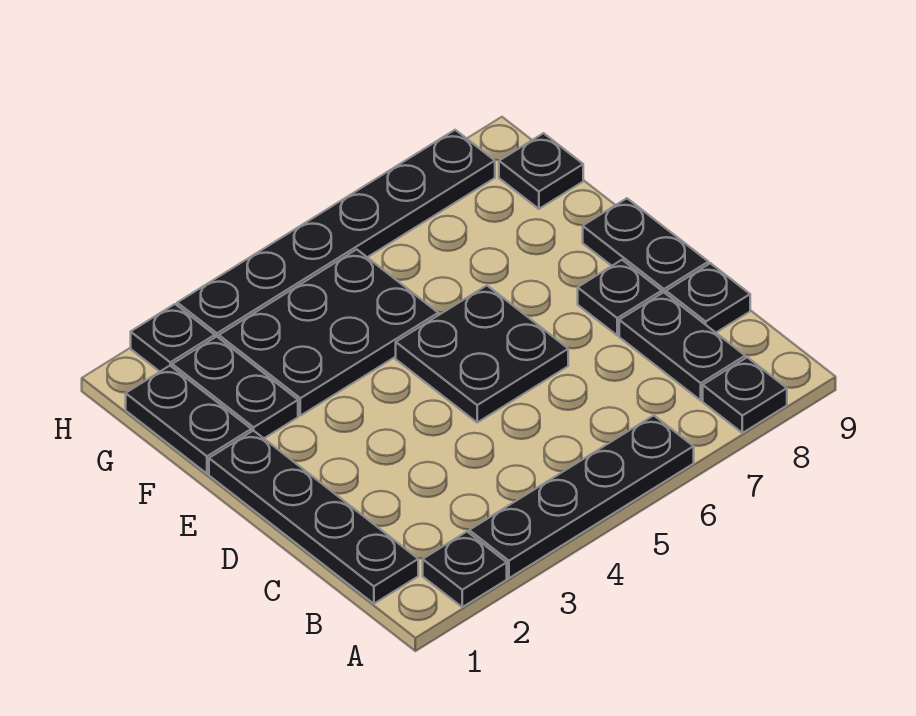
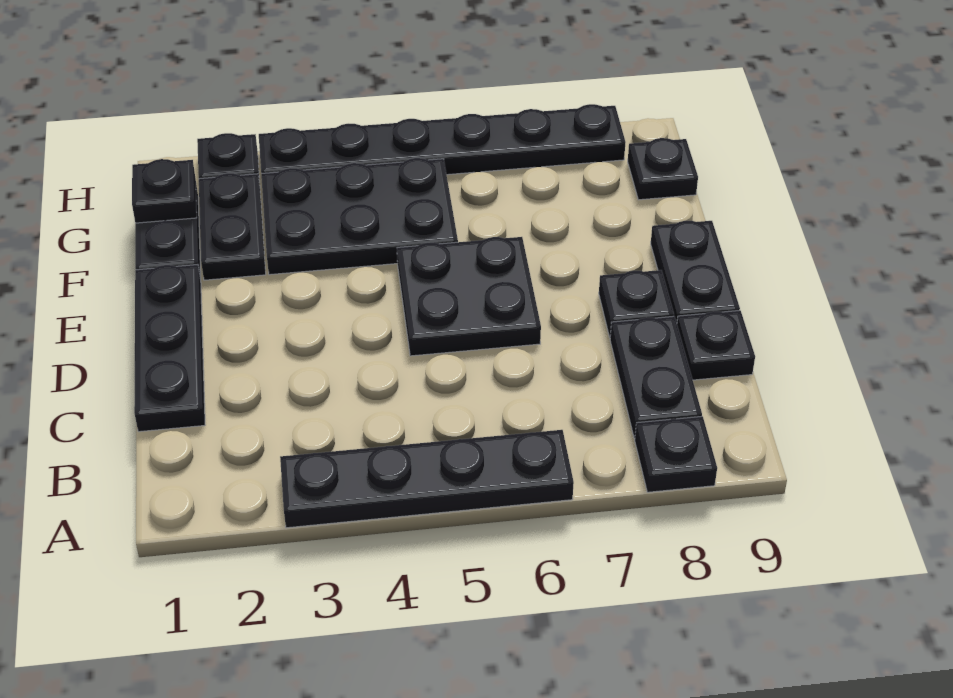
black plate A2 level 1 -> black plate G1 level 2
black plate B1:E1 level 1 -> black plate C1:E1 level 1

